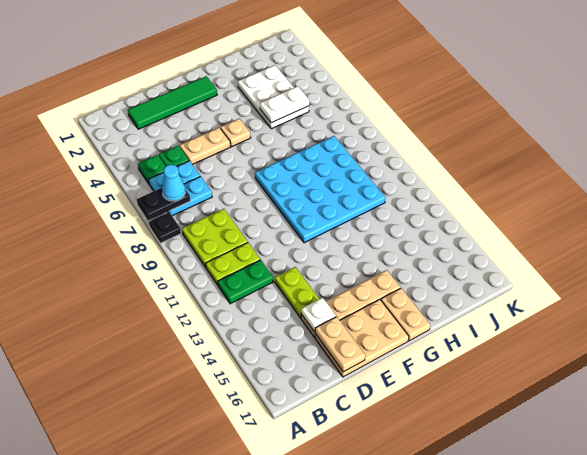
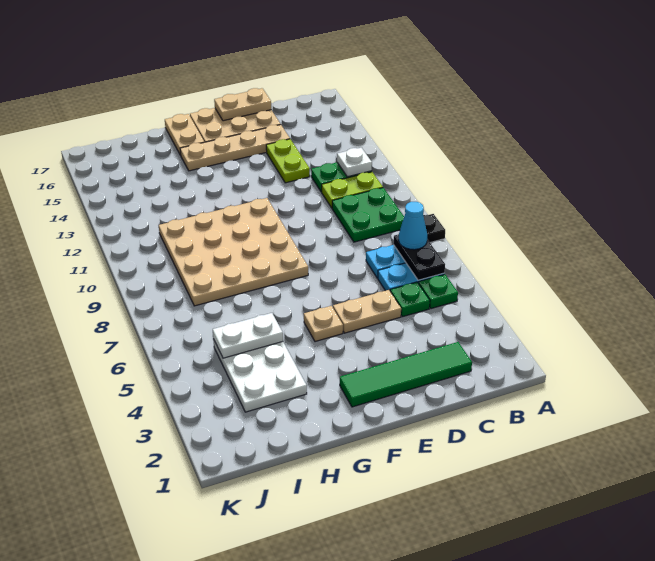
black plate A7:B7 level 2 -> black plate B6:B7 level 2
lime plate B9:C10 level 1 -> green plate B9:C10 level 1
white plate D15 level 2 -> white plate B12 level 2
tan plate D16:D17 level 2 -> tan plate D17:E17 level 2
cyan plate F8:I11 level 1 -> tan plate F8:I11 level 1

